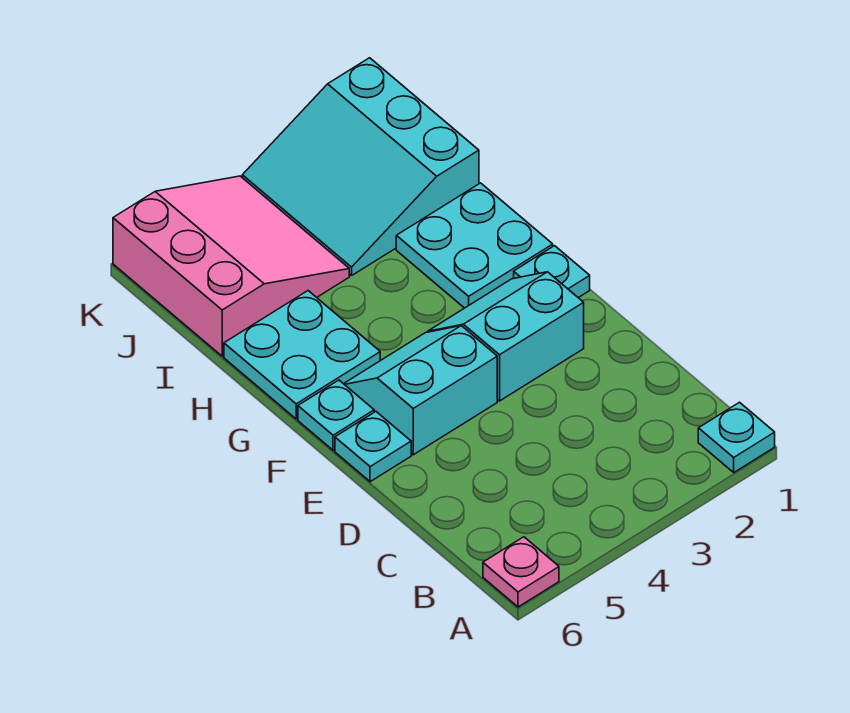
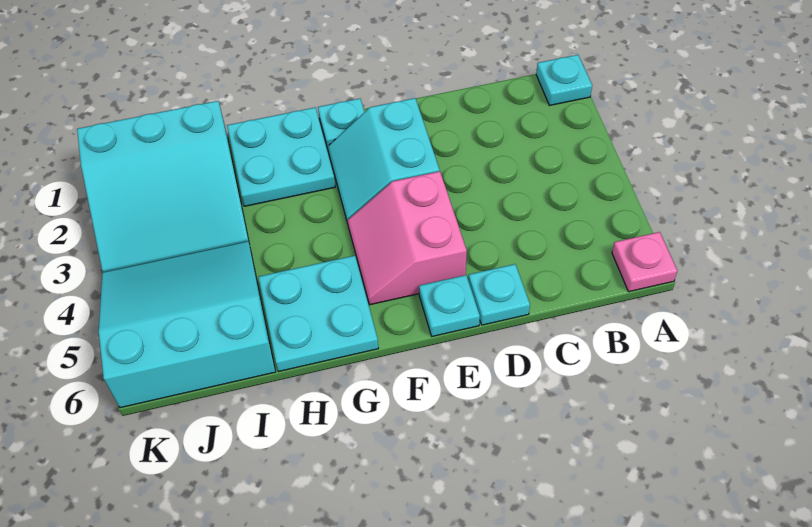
cyan slope E4:F5 level 1 top E -> pink slope E4:F5 level 1 top E
cyan plate F6 level 1 -> cyan plate D6 level 1
pink slope I4:K6 level 1 top 6 -> cyan slope I4:K6 level 1 top 6

